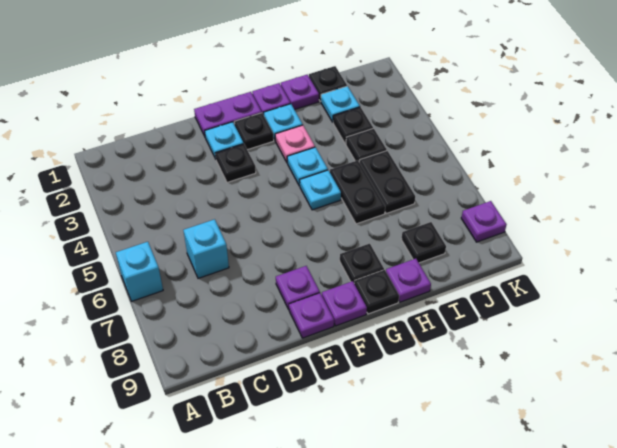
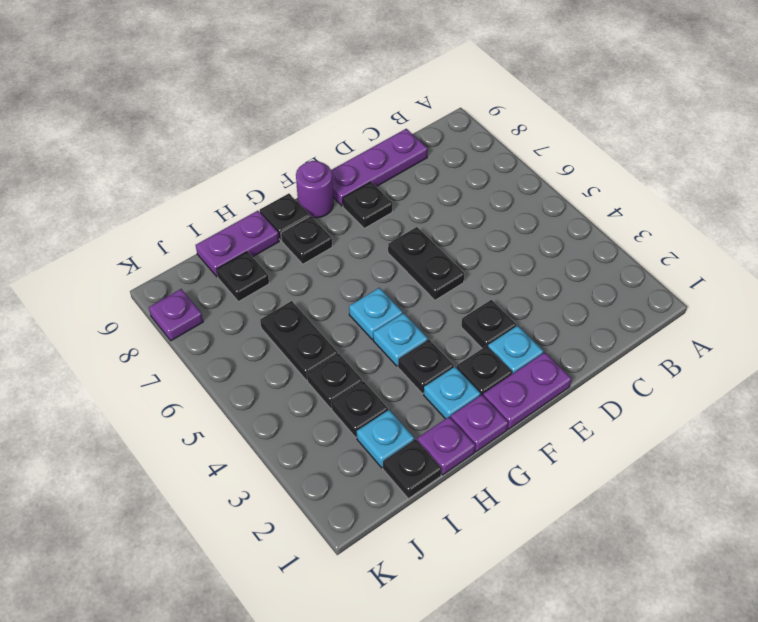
cyan brick A6 level 1 -> none
cyan brick C6 level 1 -> none
purple plate E8 level 1 -> black plate E8 level 1
purple plate E9 level 1 -> purple plate C9:E9 level 1
purple plate F9 level 1 -> purple round brick F9 level 1
pink plate G3 level 1 -> black plate G3 level 1
black plate H5:H6 level 1 -> black plate E5:E6 level 1
purple plate H9 level 1 -> purple plate H9:I9 level 1

